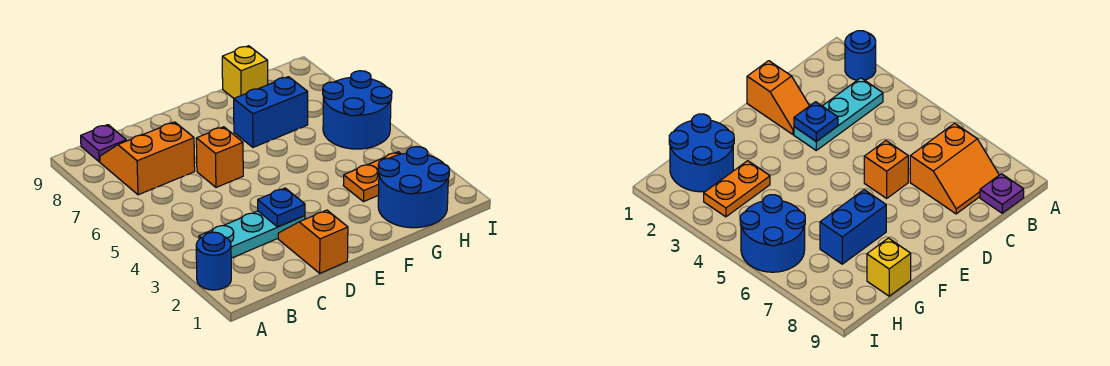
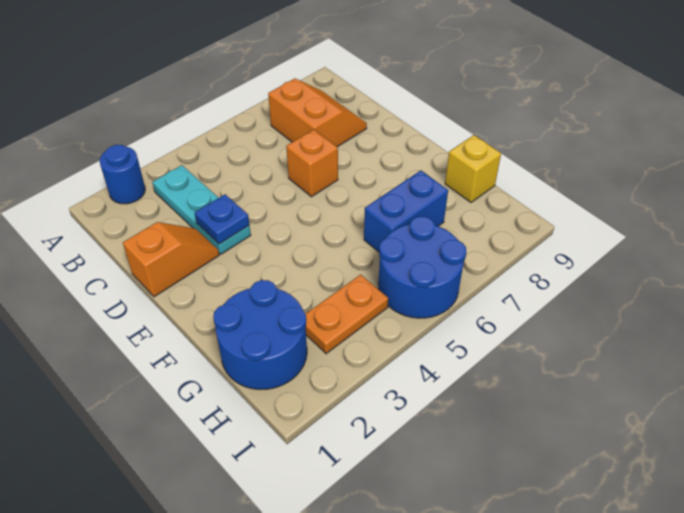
purple plate B9 level 1 -> none
blue brick F7:G7 level 1 -> blue brick G6:G7 level 1
orange plate G3:H3 level 1 -> orange plate H3:H4 level 1

